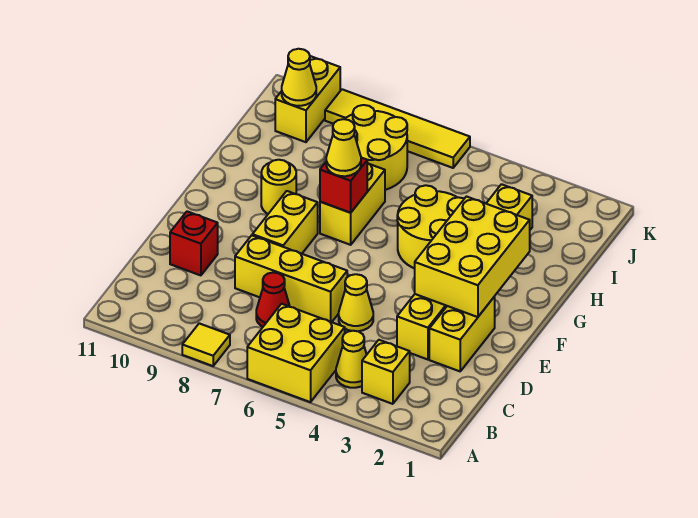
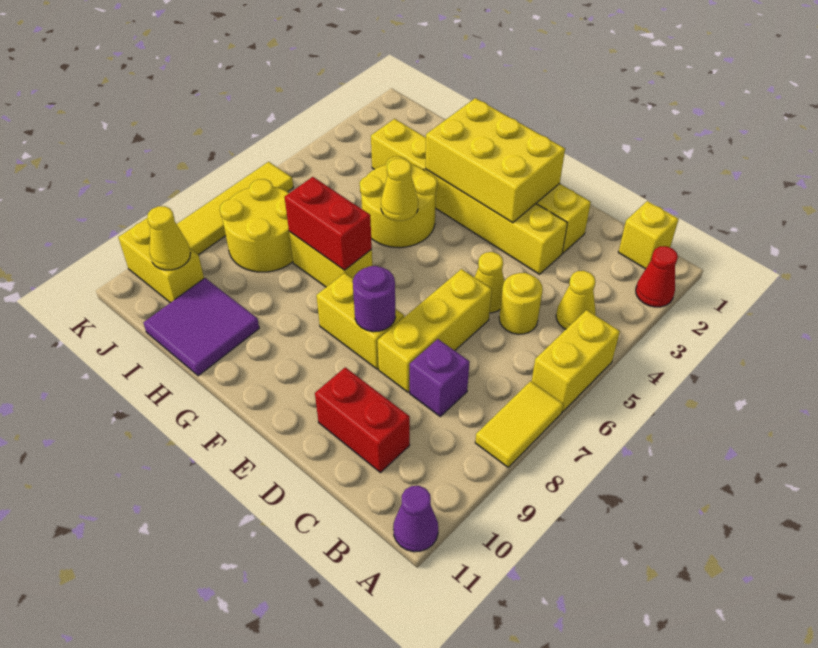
yellow brick A5:B6 level 1 -> yellow brick A5:A6 level 1
yellow tile A8 level 1 -> yellow tile A7:A8 level 1
none -> purple cone A11 level 1
yellow brick B3 level 1 -> yellow brick B1 level 1
red cone C7 level 1 -> red cone A2 level 1
none -> purple brick C8 level 1
red brick D10 level 1 -> red brick C10:D10 level 1
none -> purple round brick E8 level 2
red brick G7 level 2 -> red brick G7:H7 level 2
yellow cone G7 level 3 -> yellow cone G5 level 2
yellow round brick G9 level 1 -> yellow round brick C5 level 1
none -> purple tile H10:I11 level 1

